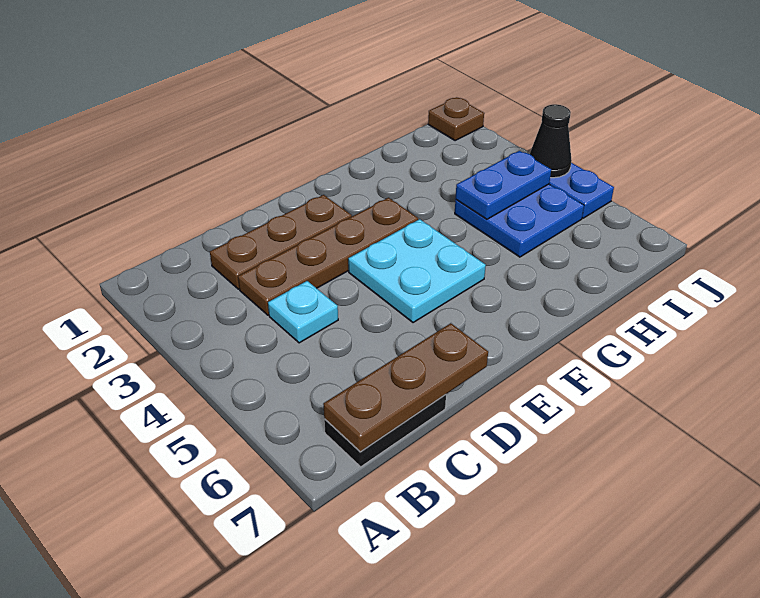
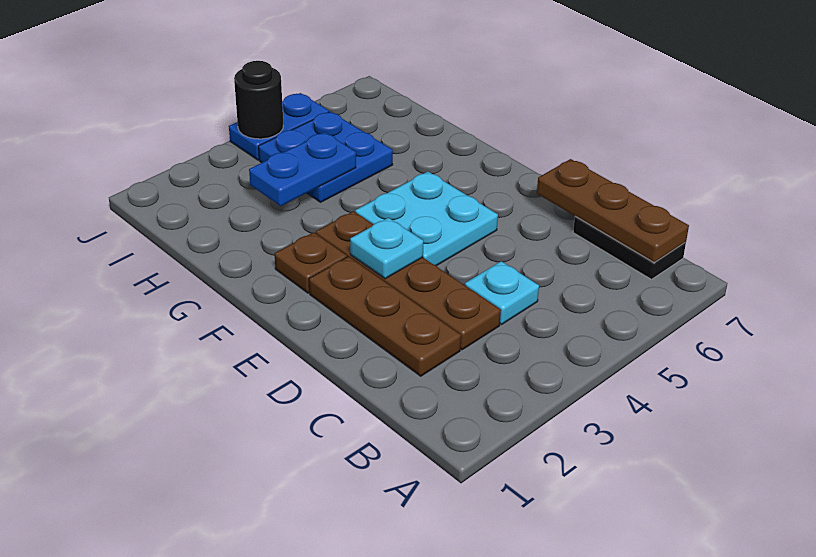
none -> cyan plate E3 level 2
blue plate H4:I4 level 2 -> blue plate H3:H4 level 2
brown plate J1 level 1 -> brown plate F2 level 1
black cone J4 level 2 -> black round brick J4 level 2

